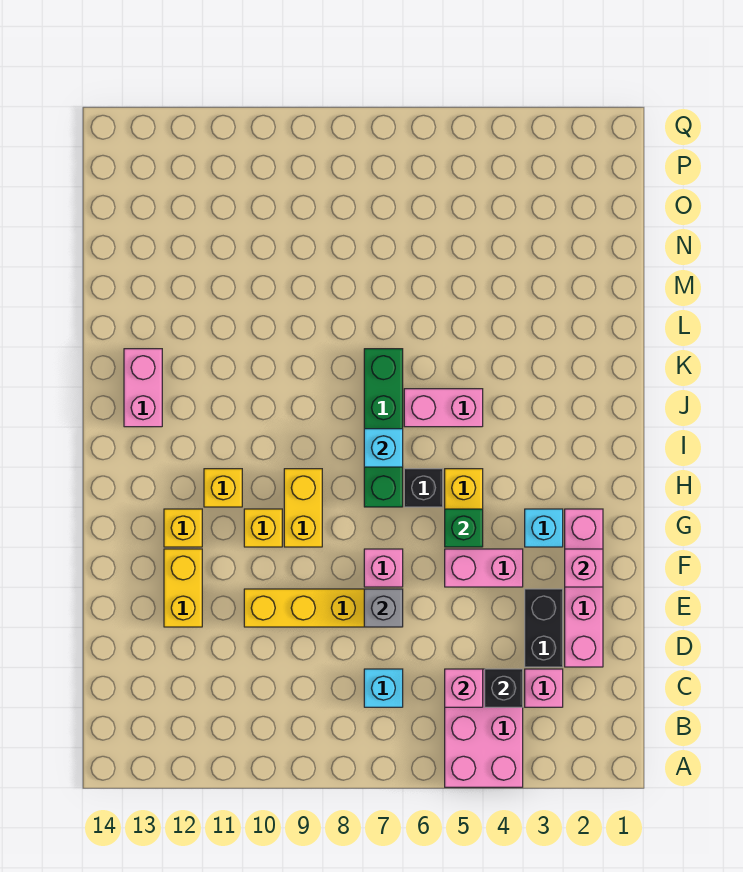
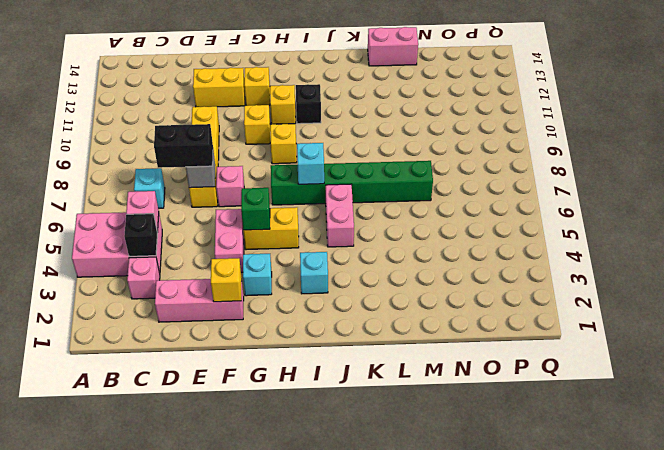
pink brick D2:G2 level 1 -> pink brick D2:F2 level 1
black brick D3:E3 level 1 -> black brick D7:E7 level 3
pink brick F2 level 2 -> yellow brick F2 level 2
yellow brick G9:H9 level 1 -> yellow brick H9 level 1
black brick H6 level 1 -> black brick I11 level 1
green brick H7:K7 level 1 -> green brick H7:M7 level 1
none -> cyan brick I3 level 1
pink brick J13:K13 level 1 -> pink brick L14:M14 level 1

